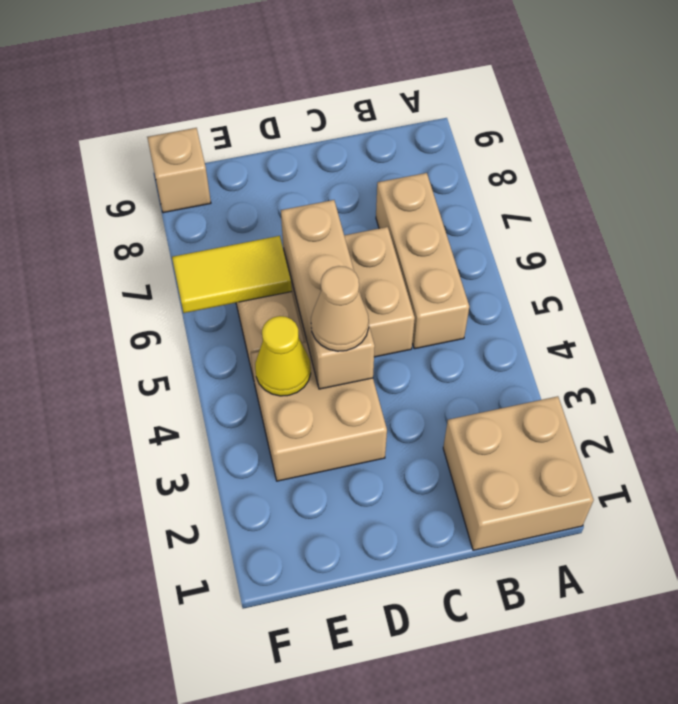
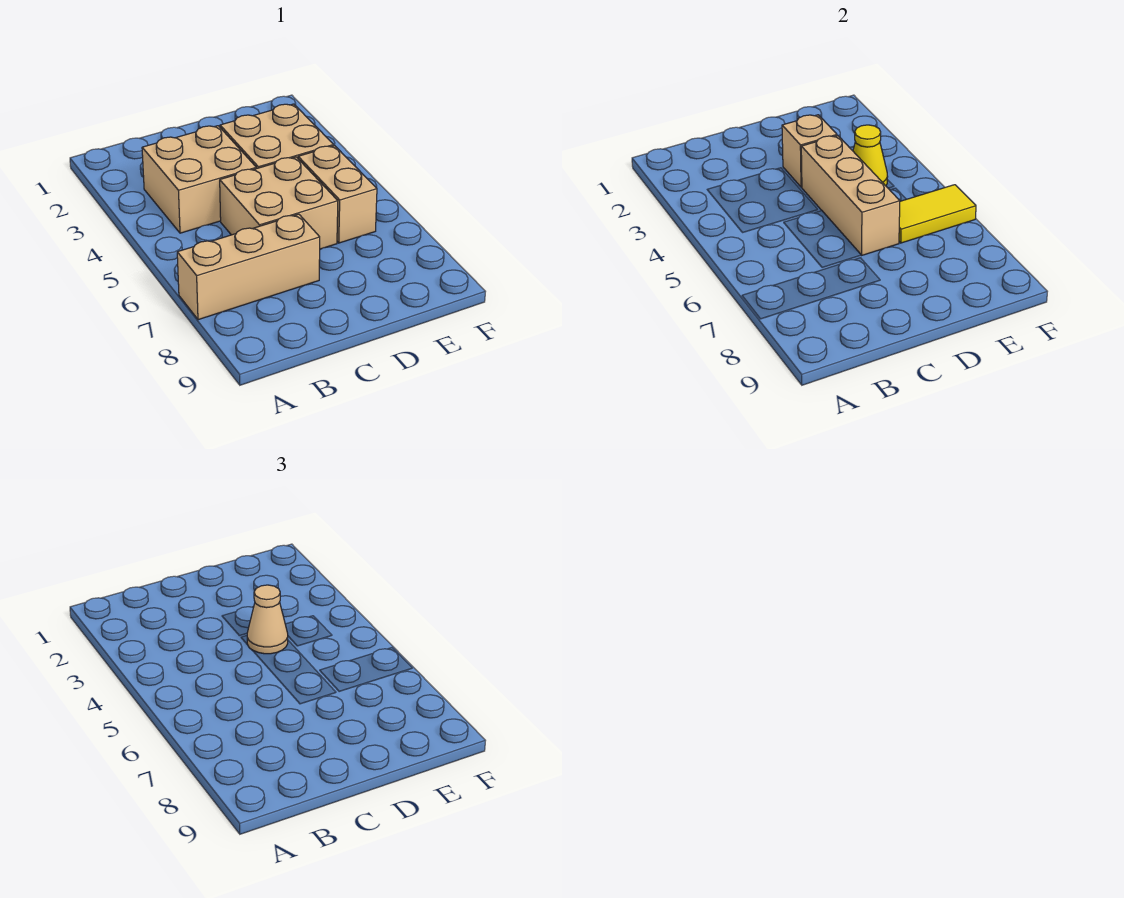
tan brick A1:B2 level 1 -> tan brick B3:C4 level 1
tan brick B5:B7 level 1 -> tan brick A7:C7 level 1
tan brick F9 level 1 -> tan brick D3 level 2

